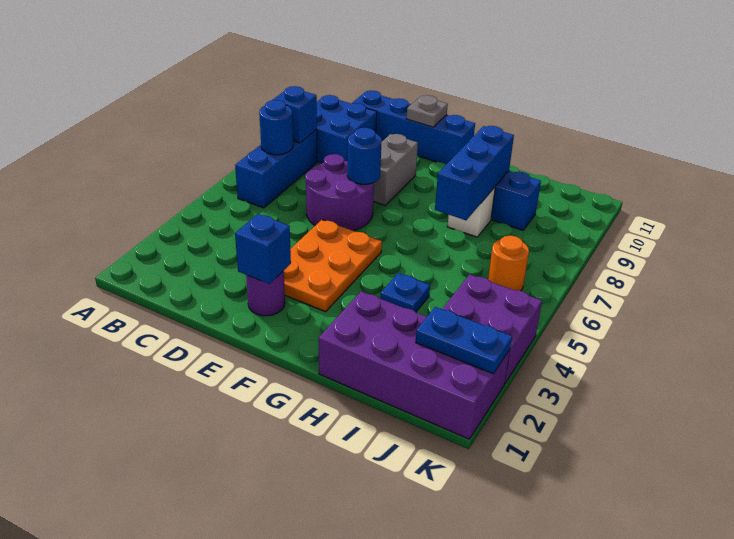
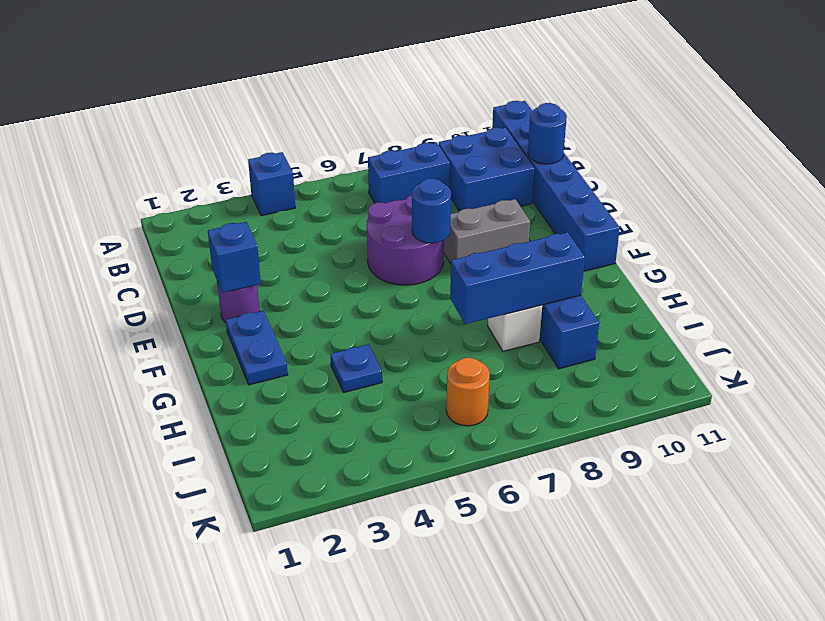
blue brick B6:B8 level 1 -> blue brick B7:B8 level 1
blue round brick B7 level 2 -> blue round brick C11 level 2
blue brick B8 level 2 -> blue brick A4 level 1
blue brick C11:F11 level 1 -> blue brick A11:F11 level 1
orange plate E3:F5 level 1 -> none
grey plate E11 level 2 -> none
purple brick H1:K2 level 1 -> none
blue plate J2:K2 level 2 -> blue plate F2:G2 level 1
purple brick J3:K4 level 1 -> none

